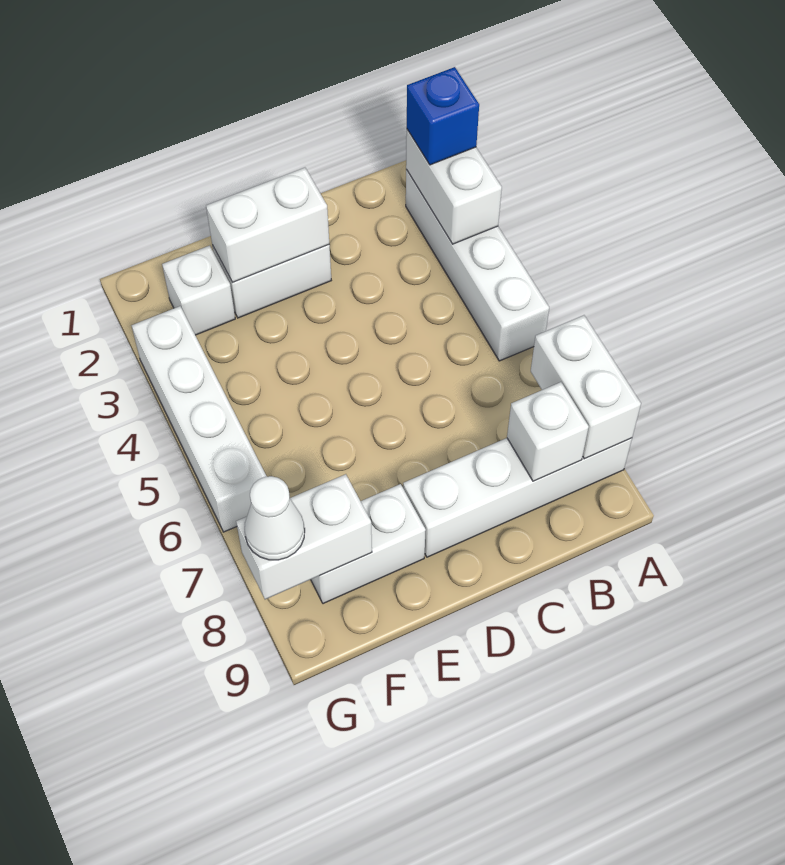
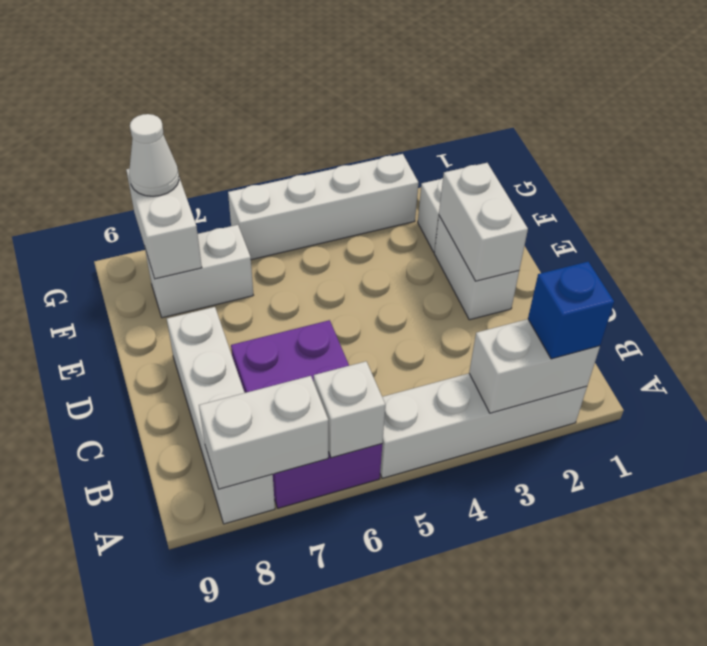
none -> purple brick A6:C7 level 1
white brick B8 level 2 -> white brick A6 level 2
white brick E8:F8 level 1 -> white brick F7:F8 level 1

